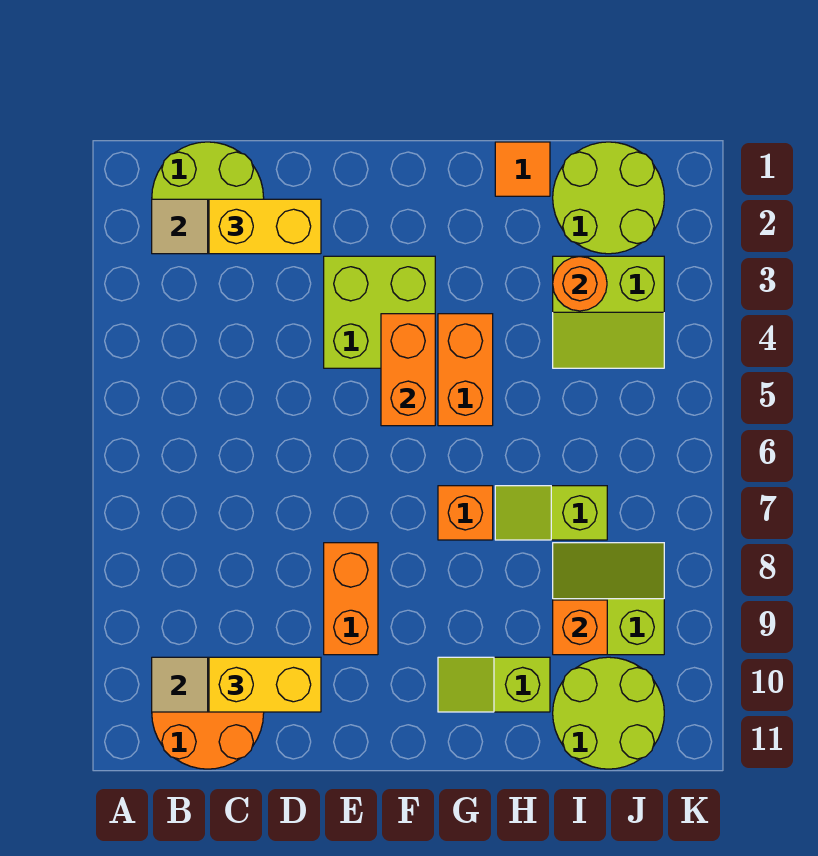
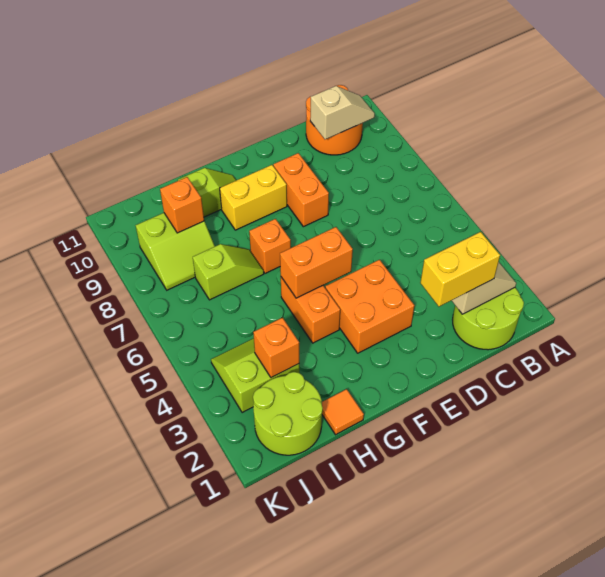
yellow brick C10:D10 level 3 -> yellow brick F9:G9 level 1
lime brick E3:F4 level 1 -> orange brick E3:F4 level 1
orange brick F4:F5 level 2 -> orange brick F5:G5 level 2
orange round brick I3 level 2 -> orange brick I3 level 2
lime round brick I10:J11 level 1 -> none

